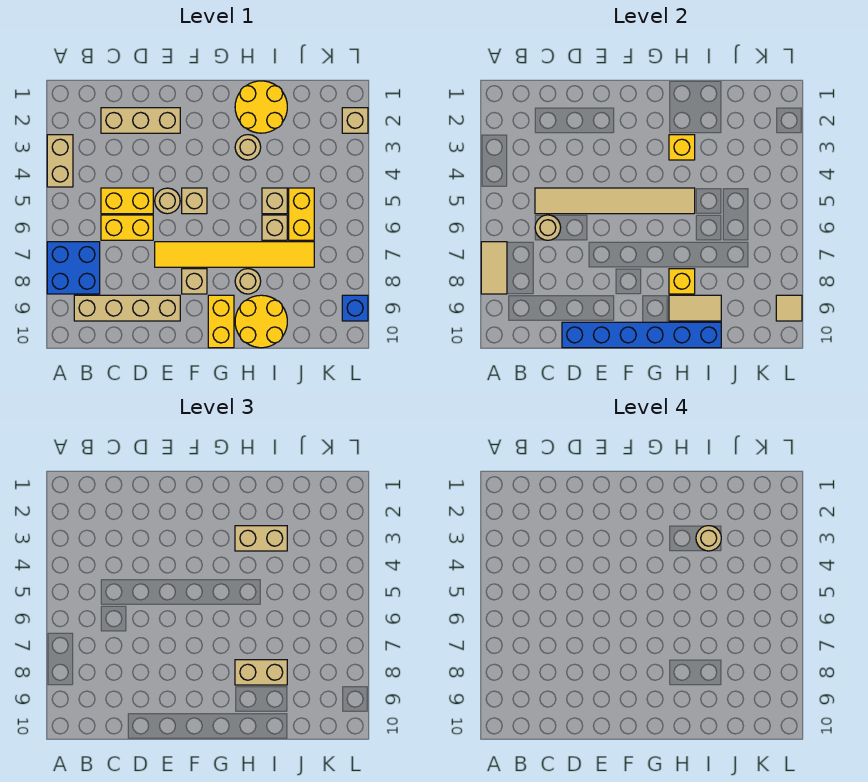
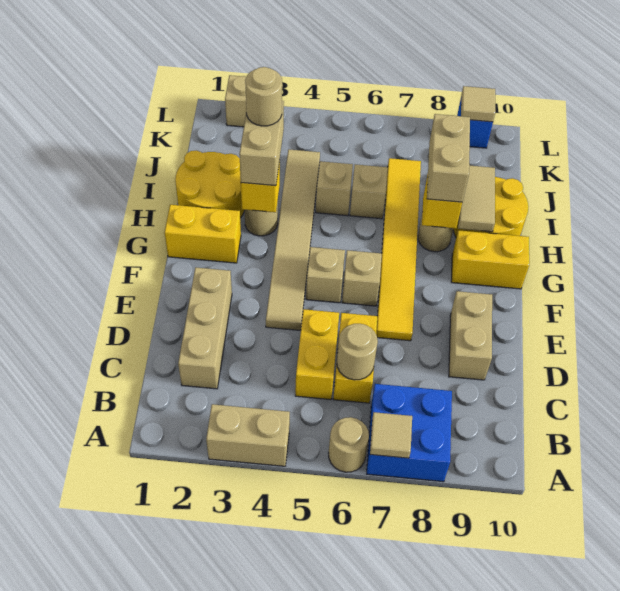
tan tile A7:A8 level 2 -> tan tile A7 level 2
tan brick B9:E9 level 1 -> tan brick D9:E9 level 1
tan tile C5:H5 level 2 -> tan tile E4:J4 level 1
blue brick D10:I10 level 2 -> none
tan round brick E5 level 1 -> tan round brick A6 level 1
tan brick F8 level 1 -> tan brick F6 level 1
yellow brick J5:J6 level 1 -> yellow brick G1:G2 level 1

